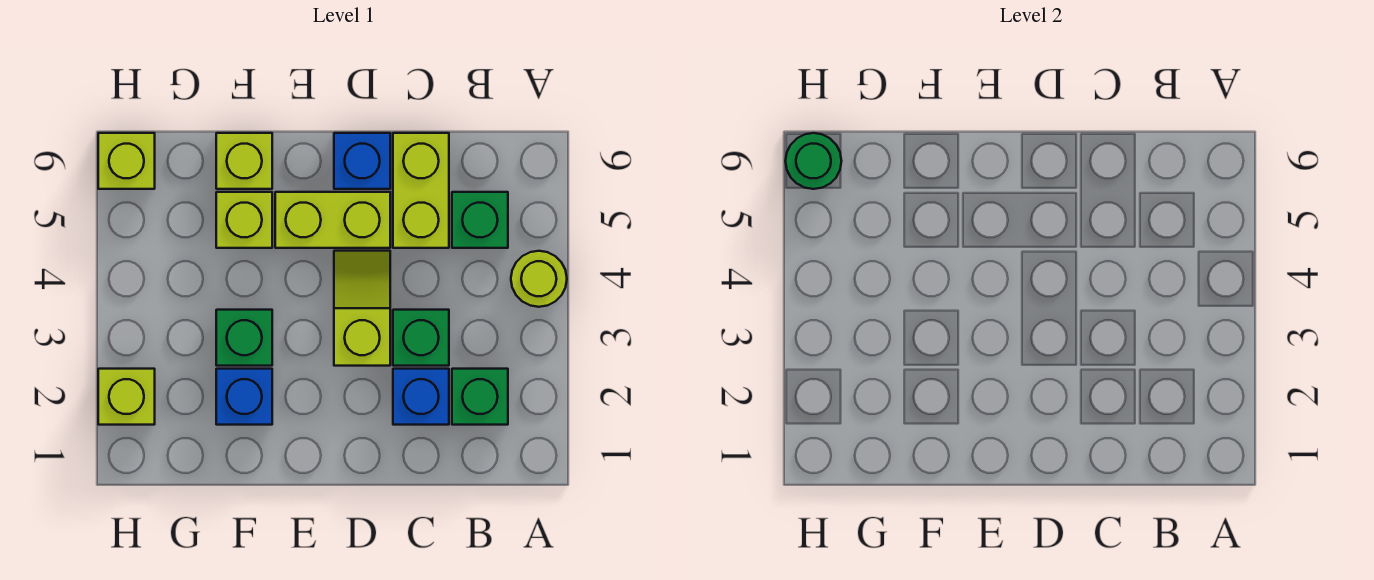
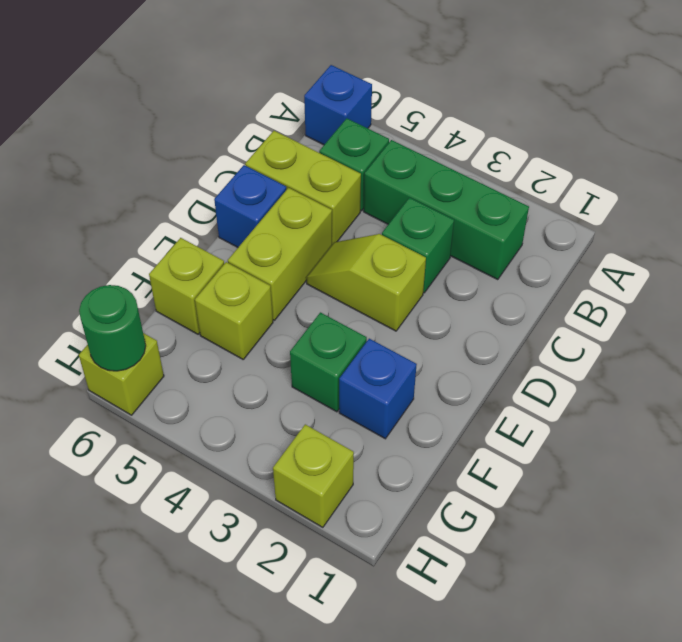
lime round brick A4 level 1 -> none
green brick B2 level 1 -> green brick B2:B4 level 1
blue brick C2 level 1 -> blue brick A6 level 1

